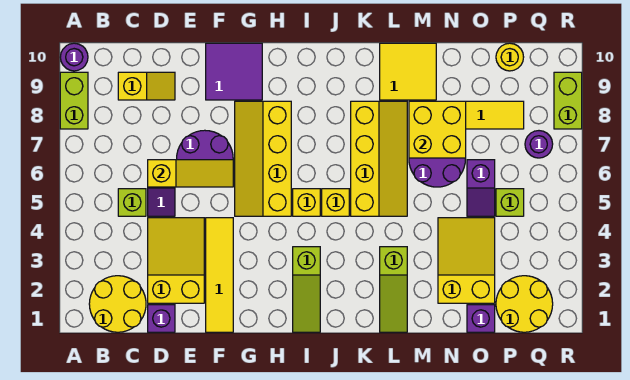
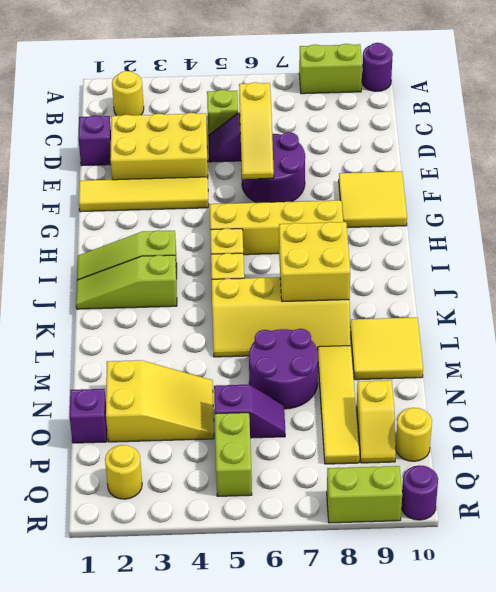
yellow round brick B1:C2 level 1 -> yellow round brick B2 level 1
yellow slope C9:D9 level 1 top C -> yellow slope O9:P9 level 1 top O
yellow slope D2:E4 level 1 top 2 -> yellow brick D2:E4 level 1
purple tile F9:G10 level 1 -> yellow tile F9:G10 level 1
lime slope L1:L3 level 1 top 3 -> lime slope J1:J3 level 1 top 3
yellow brick M7:N8 level 2 -> yellow brick J7:K8 level 2
purple slope O5:O6 level 1 top 6 -> purple slope O5:O6 level 1 top 5
yellow round brick P1:Q2 level 1 -> yellow round brick Q2 level 1
lime brick P5 level 1 -> lime brick P5:Q5 level 1
purple round brick Q7 level 1 -> purple round brick R10 level 1

